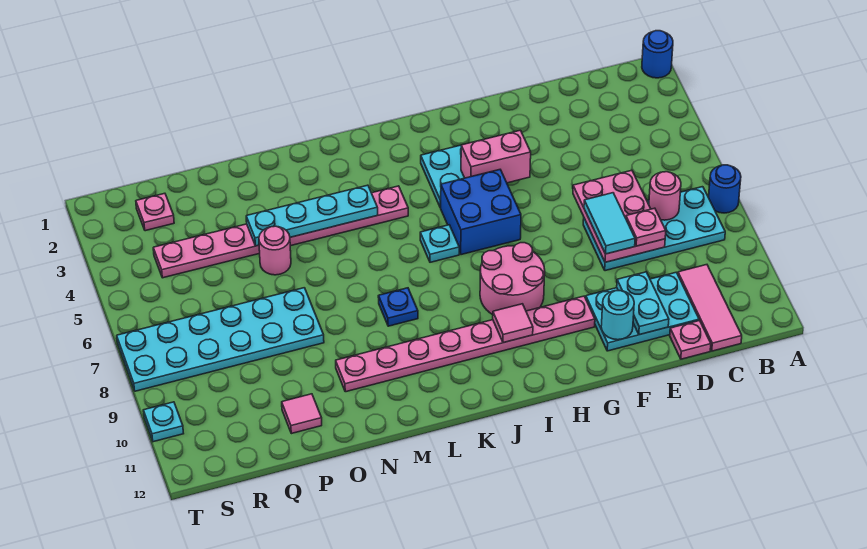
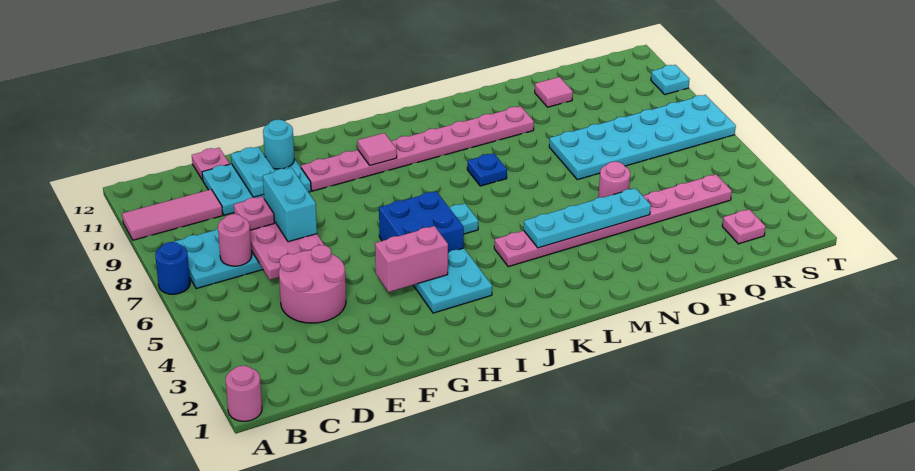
blue round brick A1 level 1 -> pink round brick A1 level 1
pink tile C10:C12 level 1 -> pink tile A10:C10 level 1
cyan tile E7:E8 level 3 -> cyan brick E7:E8 level 3
pink round brick H8:I9 level 1 -> pink round brick D4:E5 level 1

